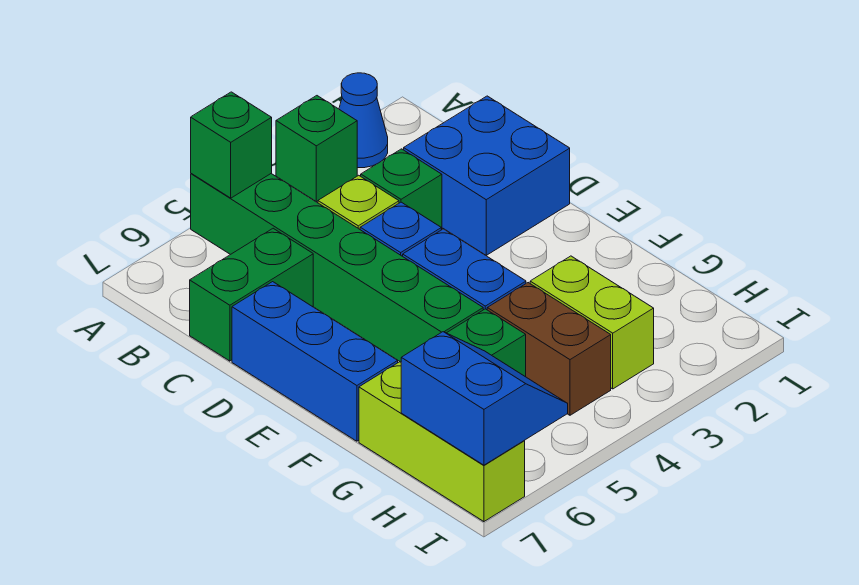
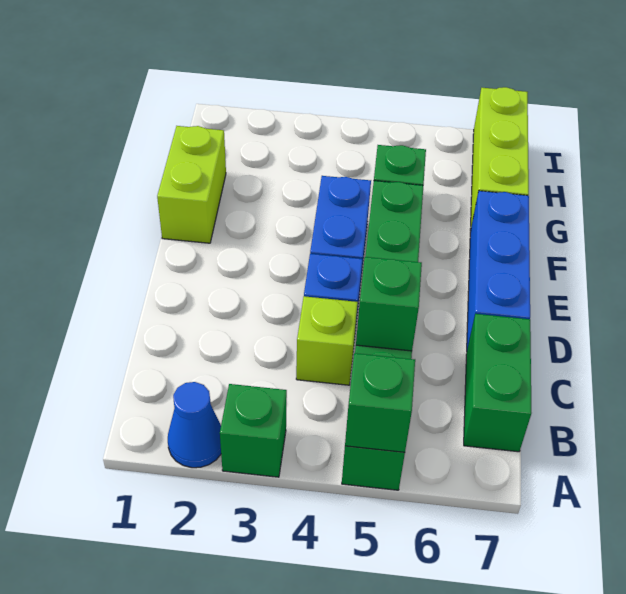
blue brick C1:D2 level 1 -> none
green brick C3 level 1 -> green brick C5 level 2
green brick C6:C7 level 1 -> green brick B7:C7 level 1
lime brick G3:H3 level 1 -> lime brick F1:G1 level 1
brown brick G4:H4 level 1 -> none
blue slope H6:I7 level 2 top 7 -> none

